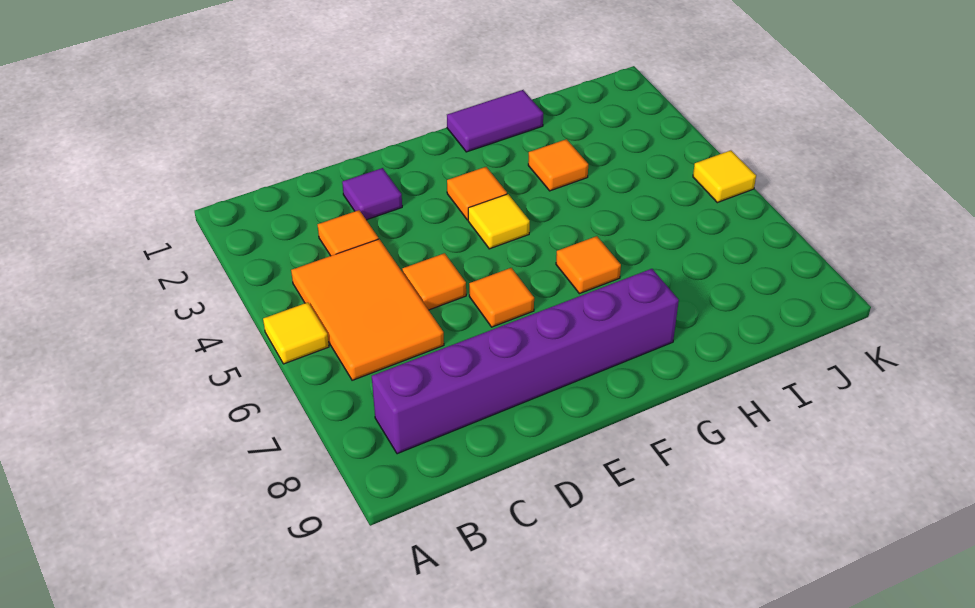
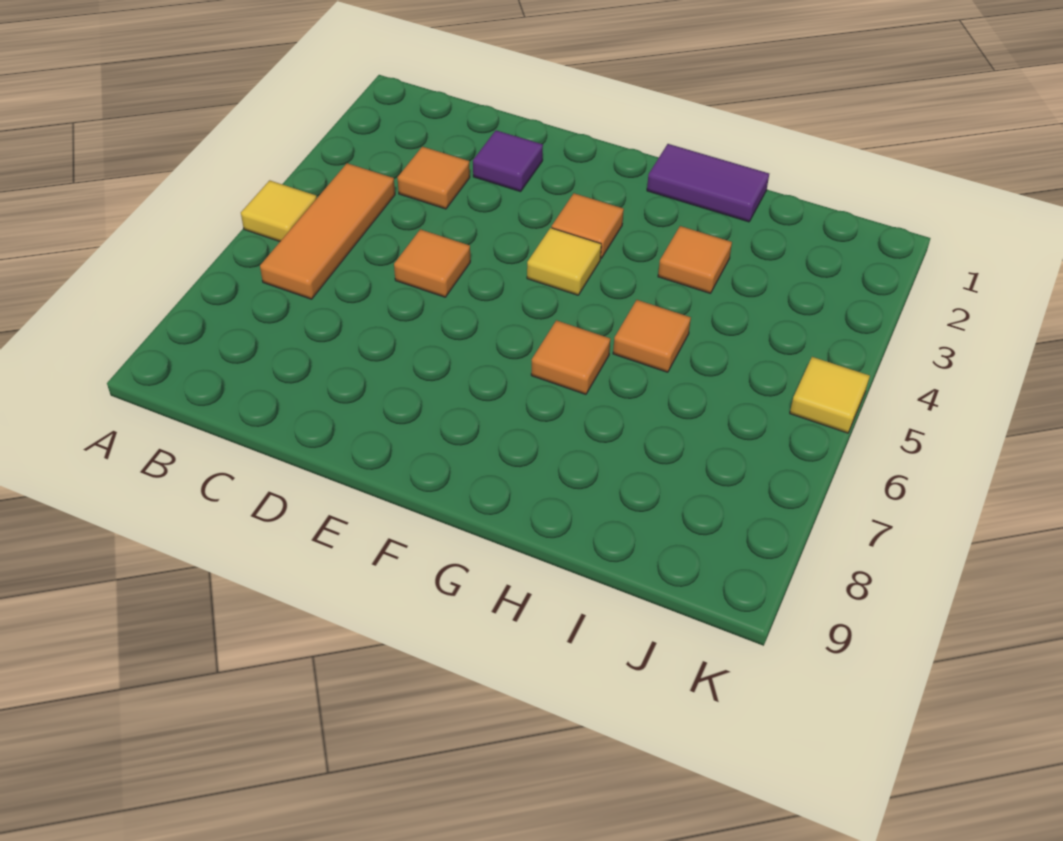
orange tile B4:C6 level 1 -> orange tile B4:B6 level 1
purple brick B8:G8 level 1 -> none
orange tile E6 level 1 -> orange tile H5 level 1

